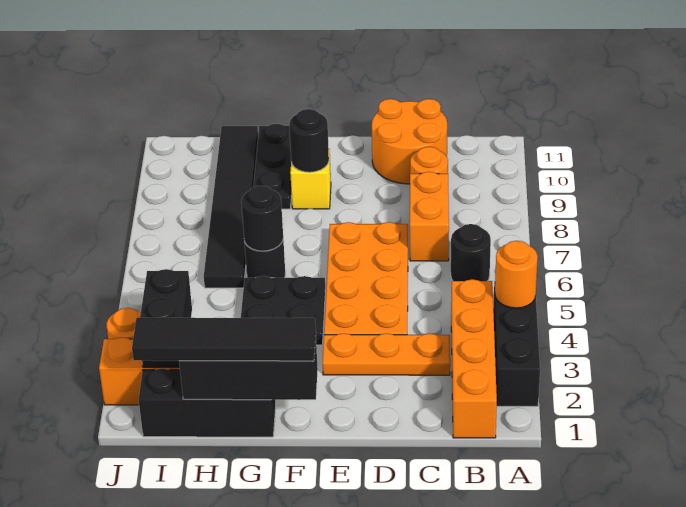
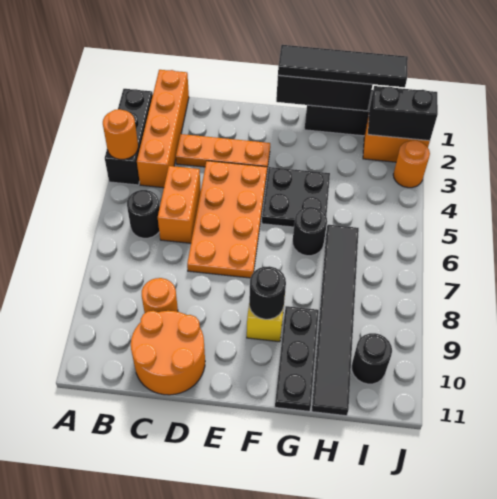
orange brick C7:C8 level 1 -> orange brick C5:C6 level 1
black round brick G6 level 2 -> black round brick I10 level 1
black brick I2:I3 level 2 -> black brick I2:J2 level 2

